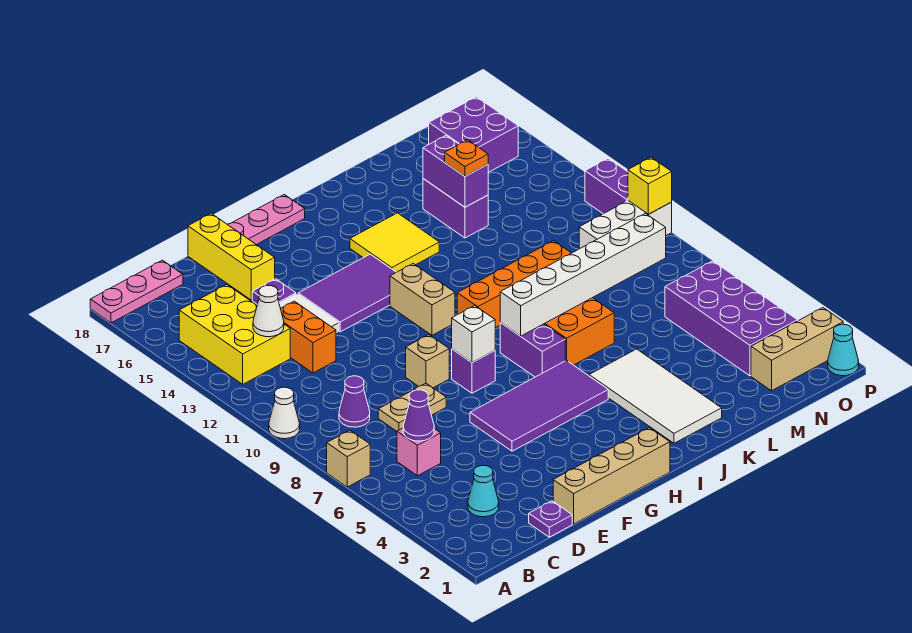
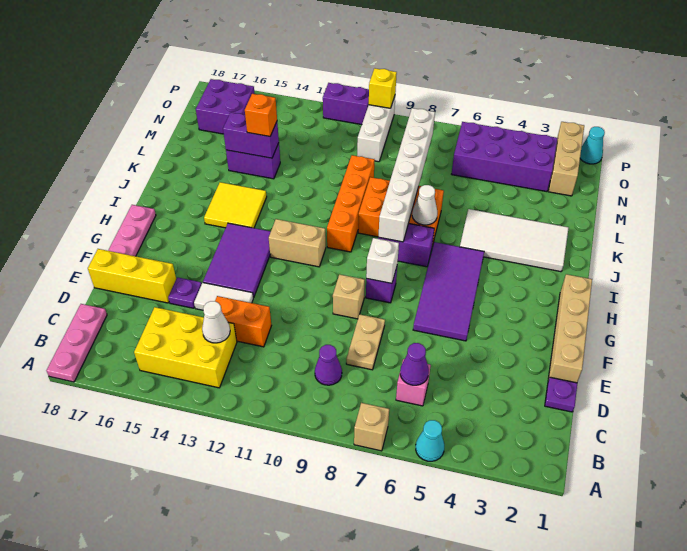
white cone A10 level 1 -> white cone J7 level 2
cyan cone C3 level 1 -> cyan cone A5 level 1
orange plate L14 level 3 -> orange brick L14 level 3

